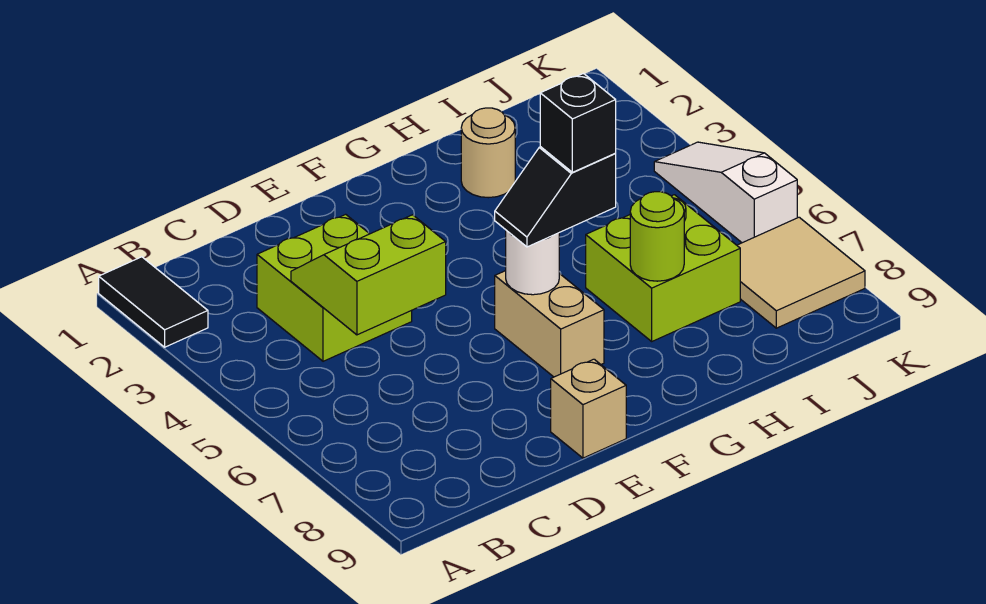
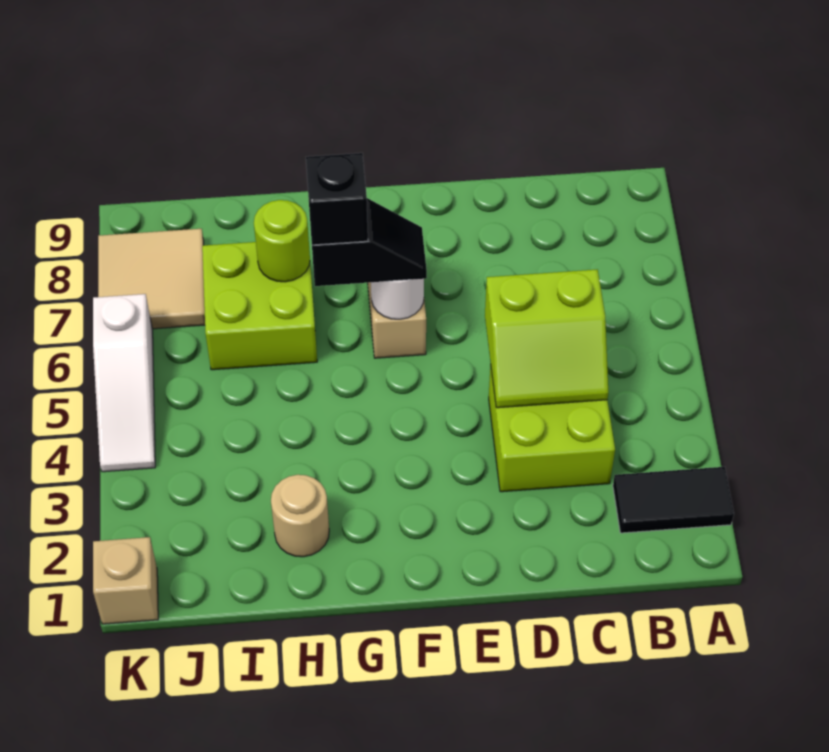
black tile A1:A2 level 1 -> black tile A2:B2 level 1
tan brick E9 level 1 -> tan brick K1 level 1

